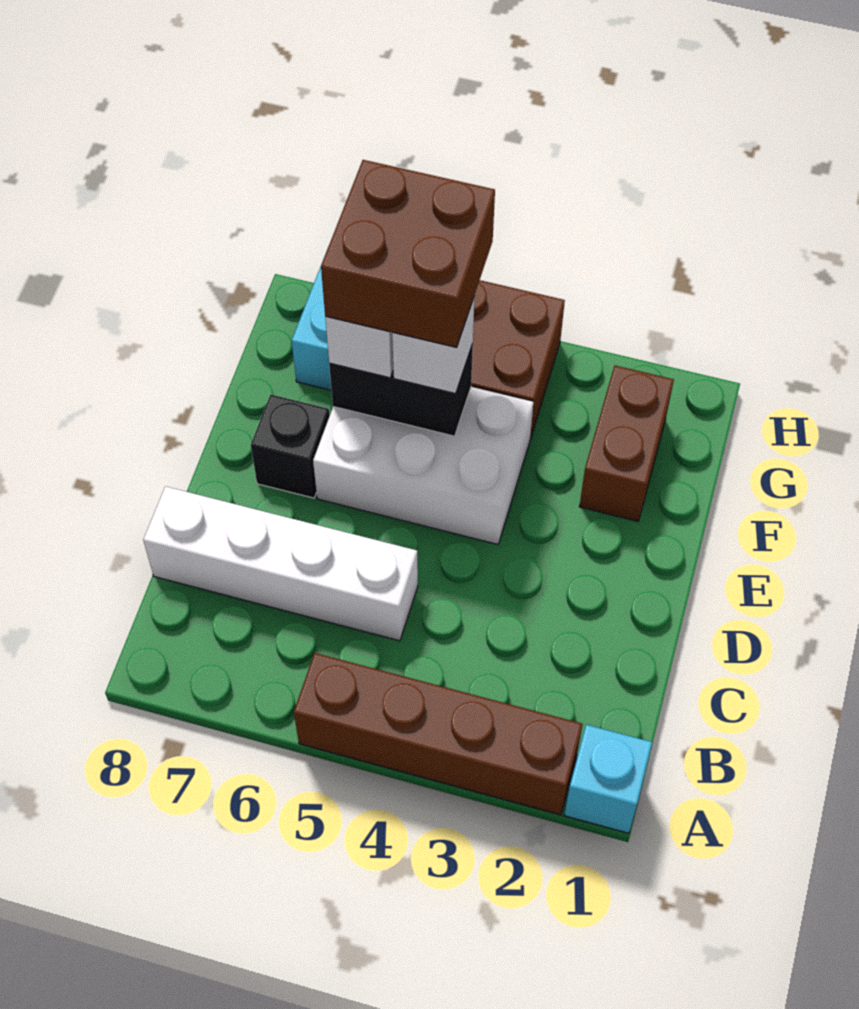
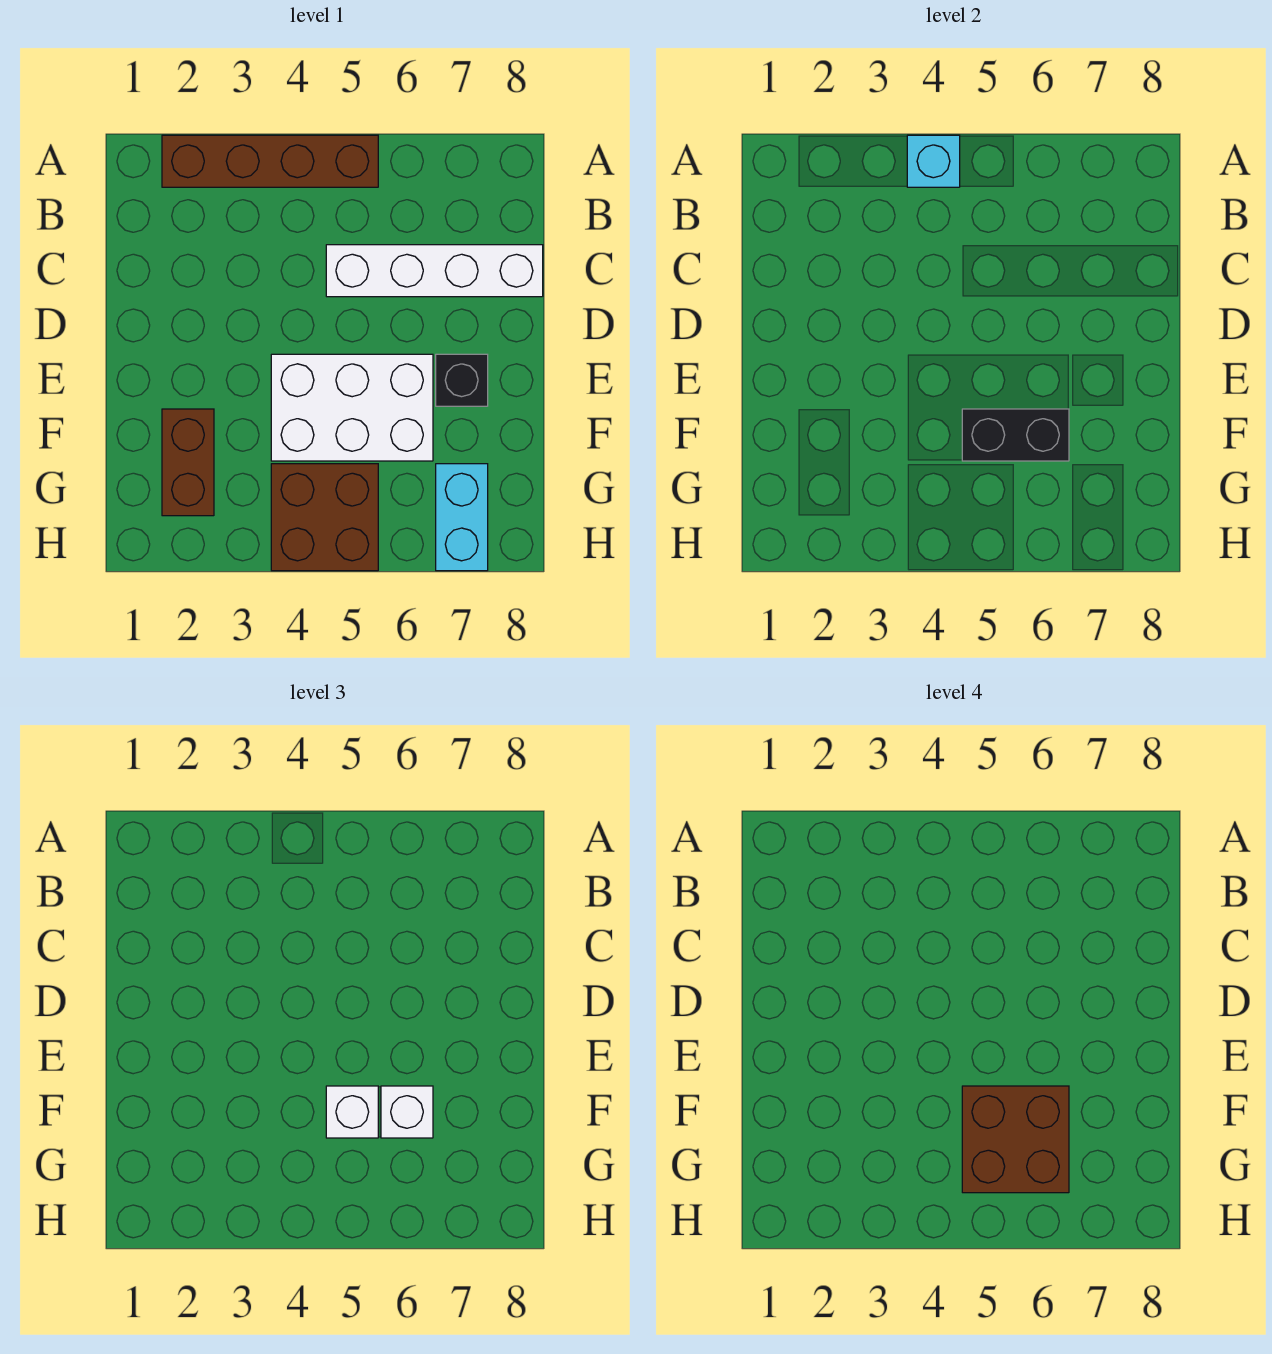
cyan brick A1 level 1 -> cyan brick A4 level 2

